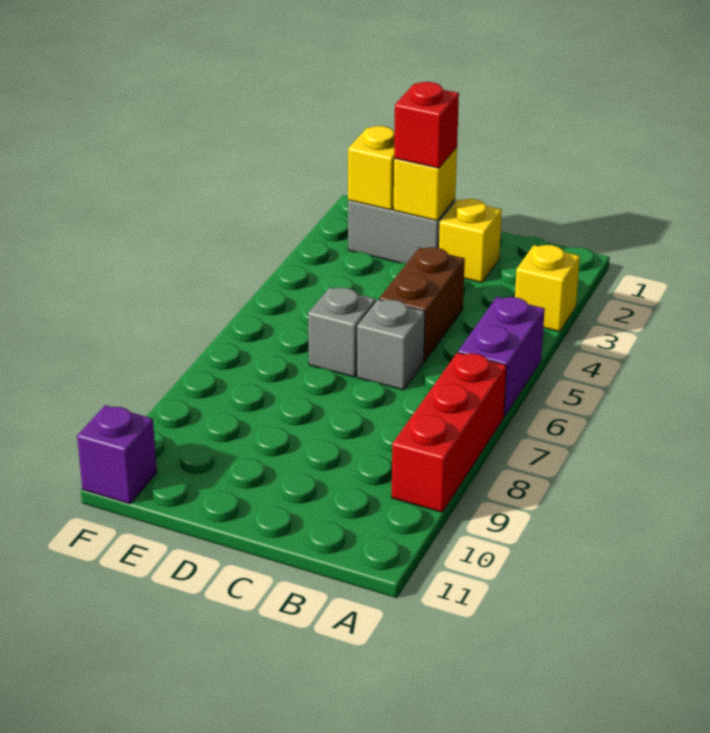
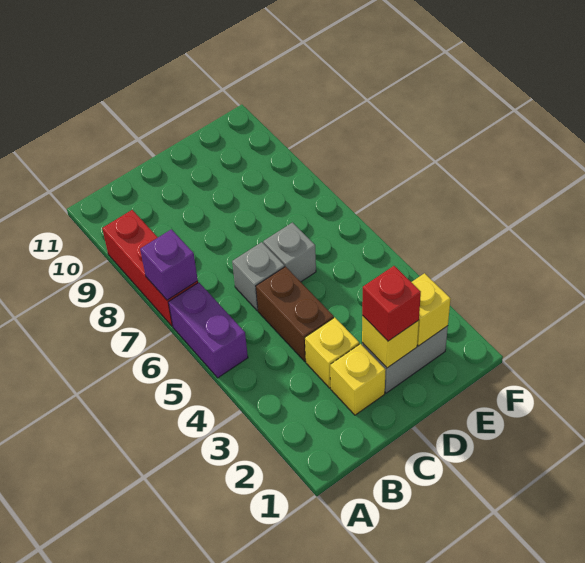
yellow brick A3 level 1 -> yellow brick C3 level 1
purple brick F11 level 1 -> purple brick A7 level 2

